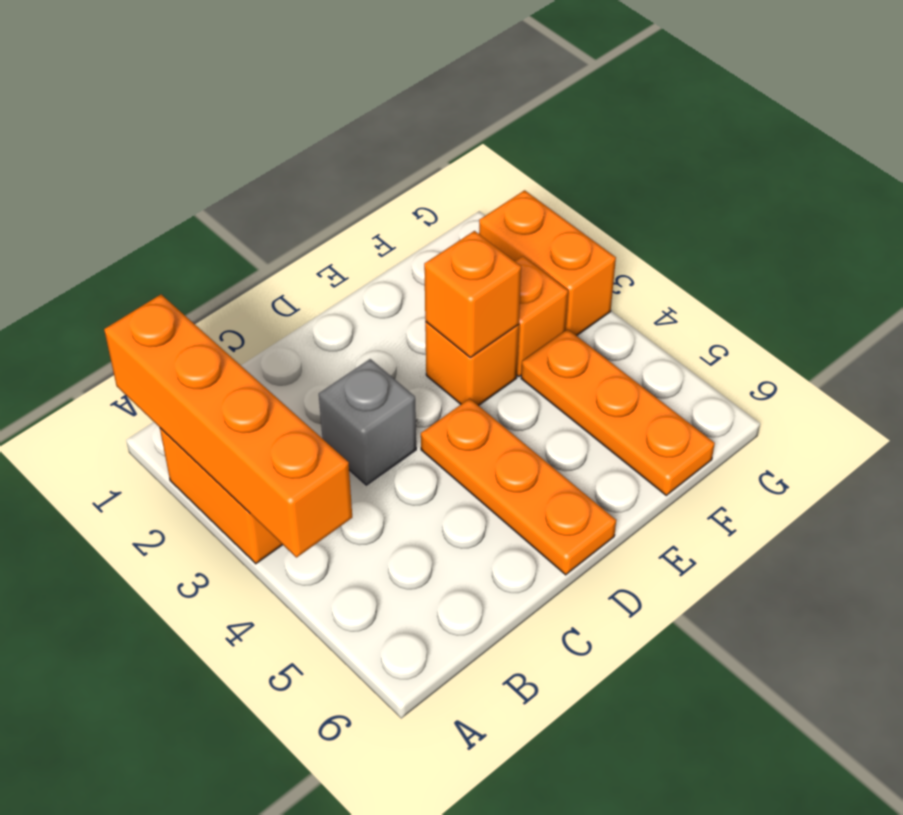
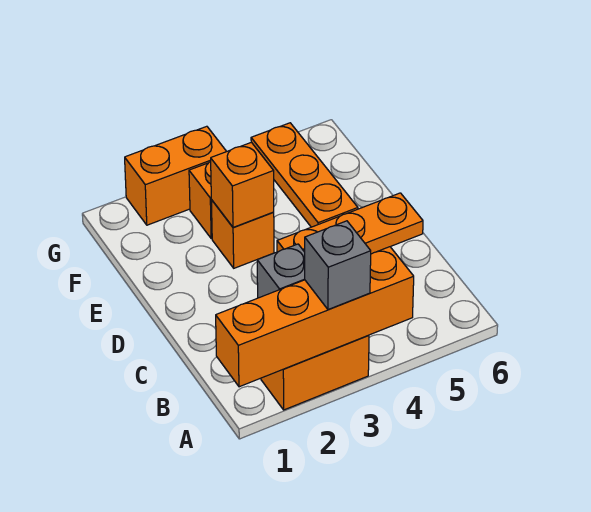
none -> grey brick A3 level 3
orange plate F4:F6 level 1 -> orange plate E5:G5 level 1

